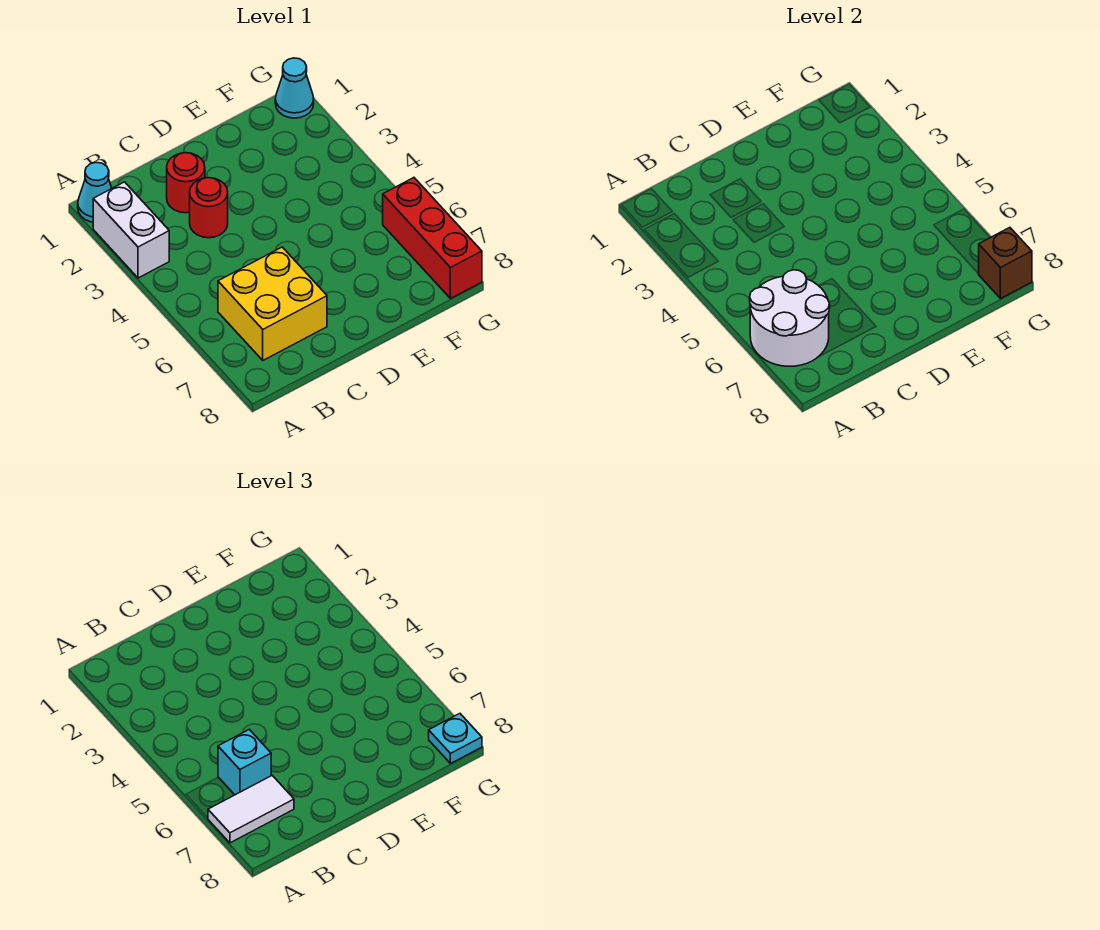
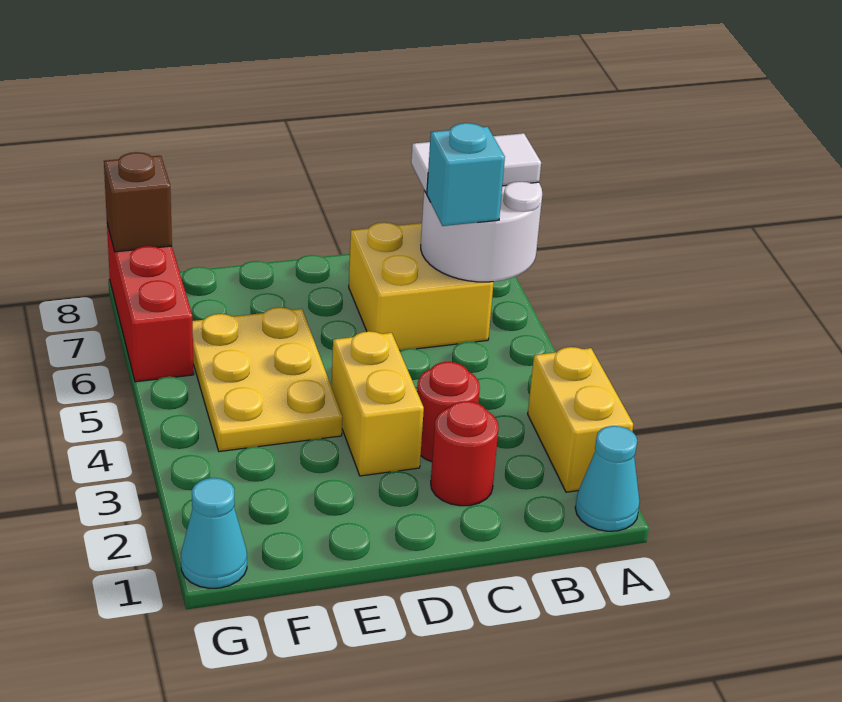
white brick A2:A3 level 1 -> yellow brick A2:A3 level 1
none -> yellow brick D3:D4 level 1
none -> yellow plate E4:F6 level 1
cyan plate G8 level 3 -> none

